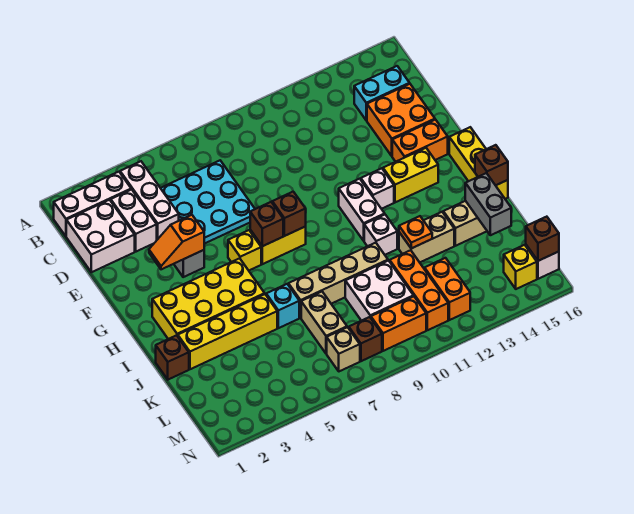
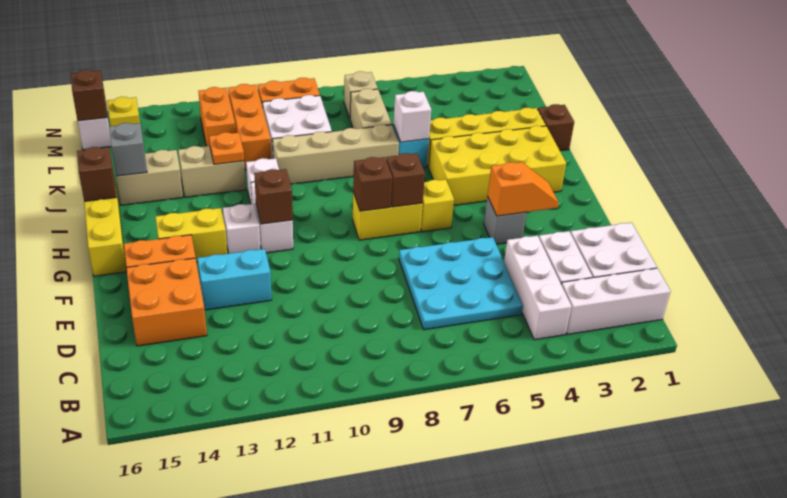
cyan brick C14:C15 level 1 -> cyan brick E12:E13 level 1
none -> white brick J6 level 2
grey brick J15:K15 level 2 -> grey brick J15 level 2
brown brick M8 level 1 -> brown brick G11 level 2

